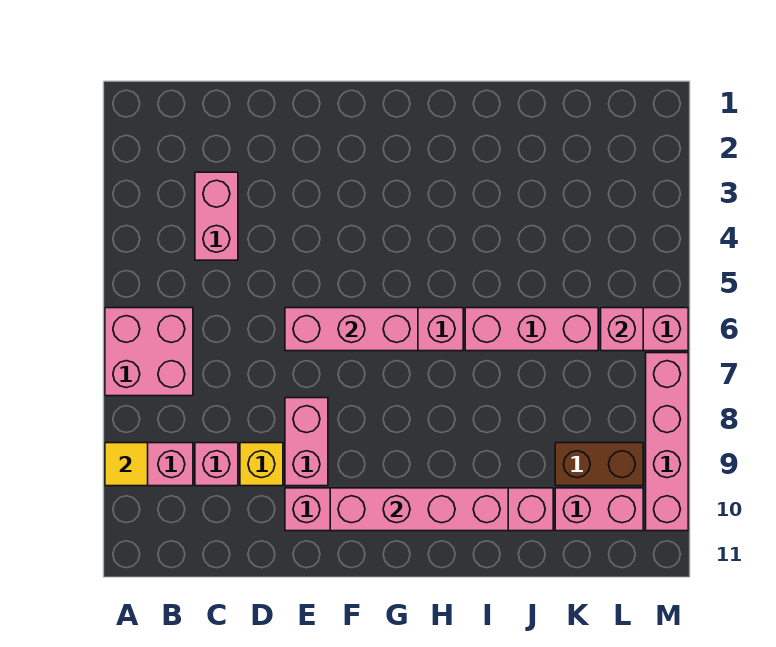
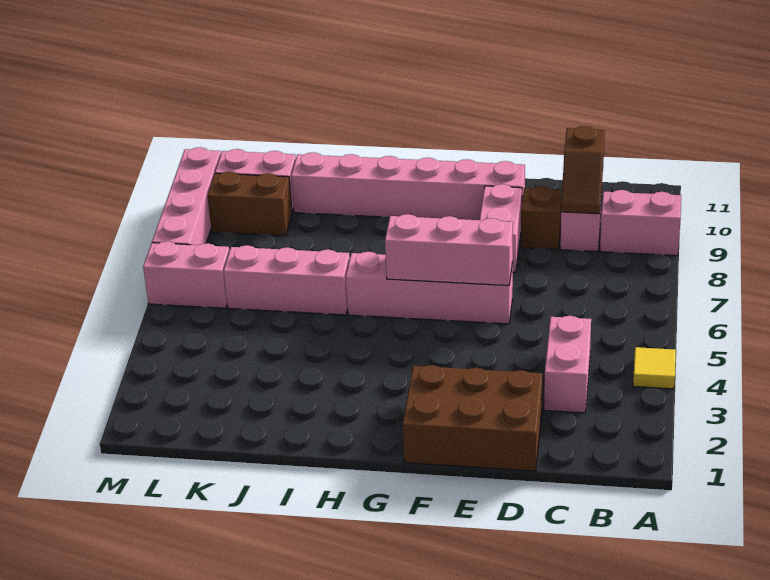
pink brick A6:B7 level 1 -> none
yellow tile A9 level 2 -> yellow tile A4 level 1
none -> brown slope C9:C10 level 2 top 10
none -> brown brick D1:F2 level 1
yellow brick D9 level 1 -> brown brick D9 level 1
pink brick F10:I10 level 2 -> none
pink brick L6 level 2 -> none

